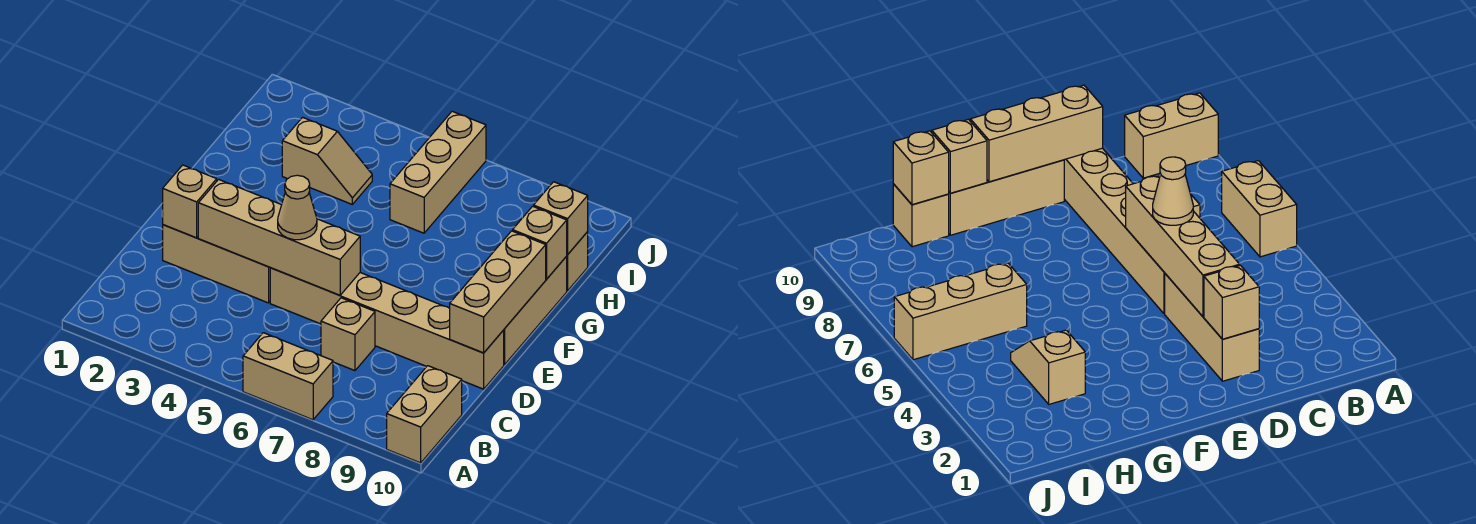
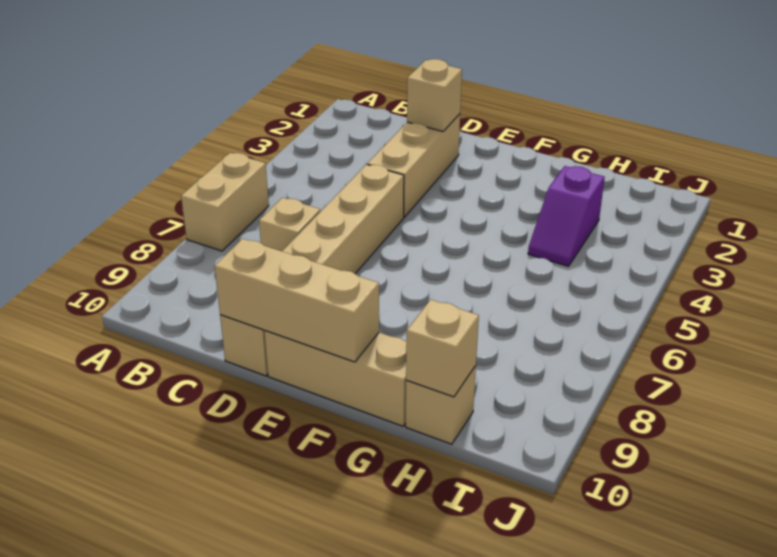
tan brick A10:B10 level 1 -> none
tan brick D3:D6 level 2 -> none
tan cone D5 level 3 -> none
tan brick G10 level 2 -> none
tan slope H3:H4 level 1 top 3 -> purple slope H3:H4 level 1 top 3
tan brick H6:J6 level 1 -> none

